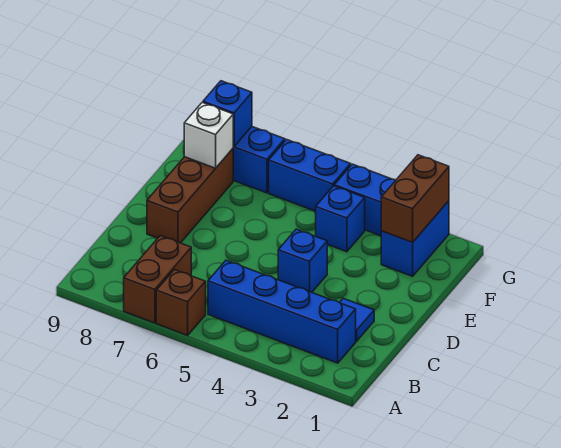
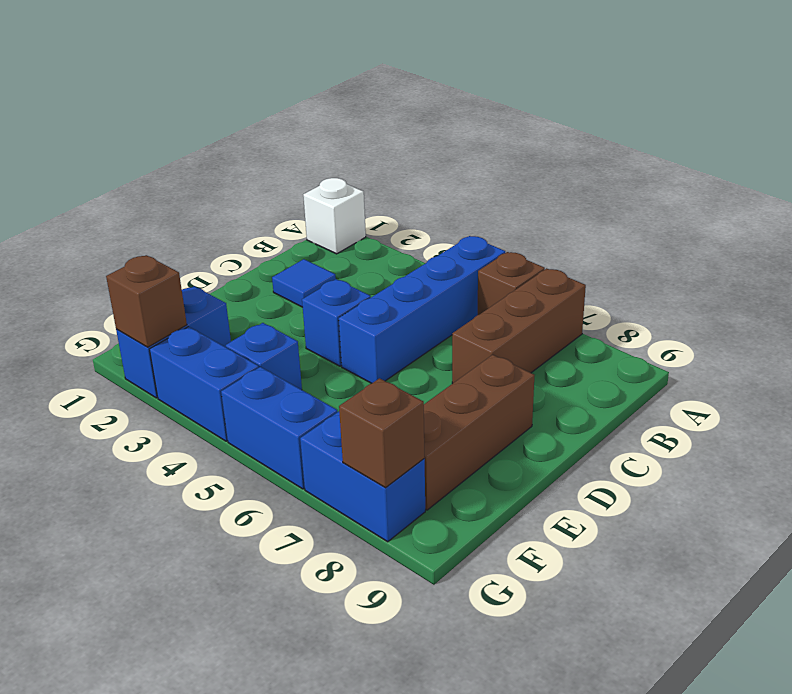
brown brick A7:B7 level 1 -> brown brick A7:C7 level 1
blue brick B2:B5 level 1 -> blue brick A5:D5 level 1
brown brick F2:G2 level 2 -> brown brick G2 level 2
white brick F8 level 2 -> white brick A1 level 1
blue brick G8 level 2 -> brown brick G8 level 2

